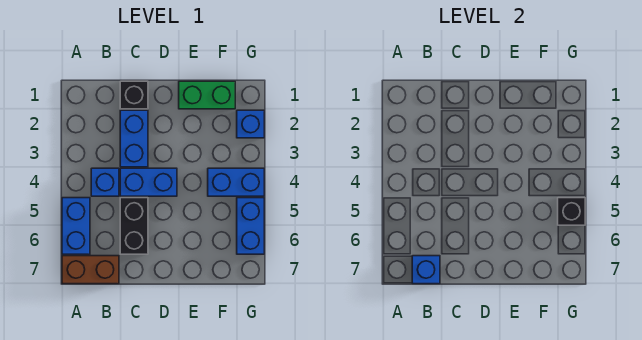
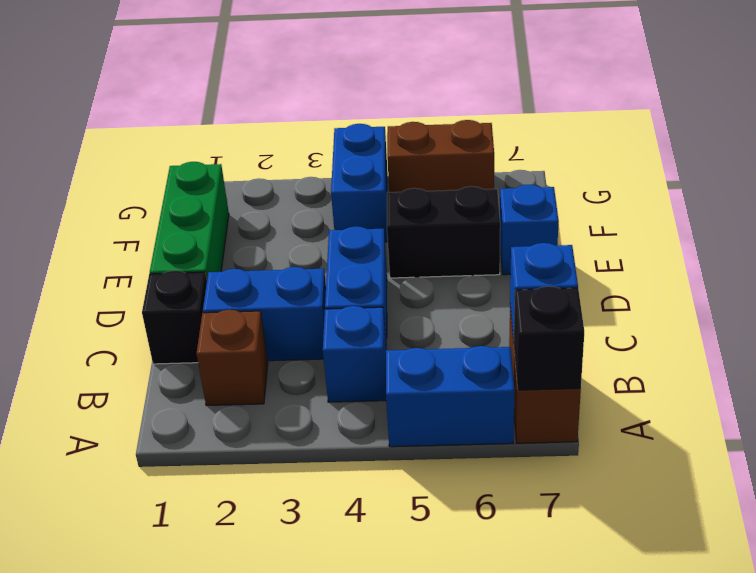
none -> brown brick B2 level 1
black brick C5:C6 level 1 -> black brick E5:E6 level 1
green brick E1:F1 level 1 -> green brick D1:F1 level 1
blue brick G2 level 1 -> blue brick E7 level 1
blue brick G5:G6 level 1 -> brown brick G5:G6 level 1
black brick G5 level 2 -> black brick A7 level 2

